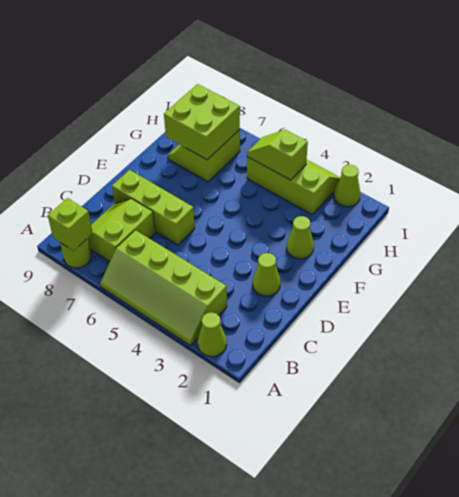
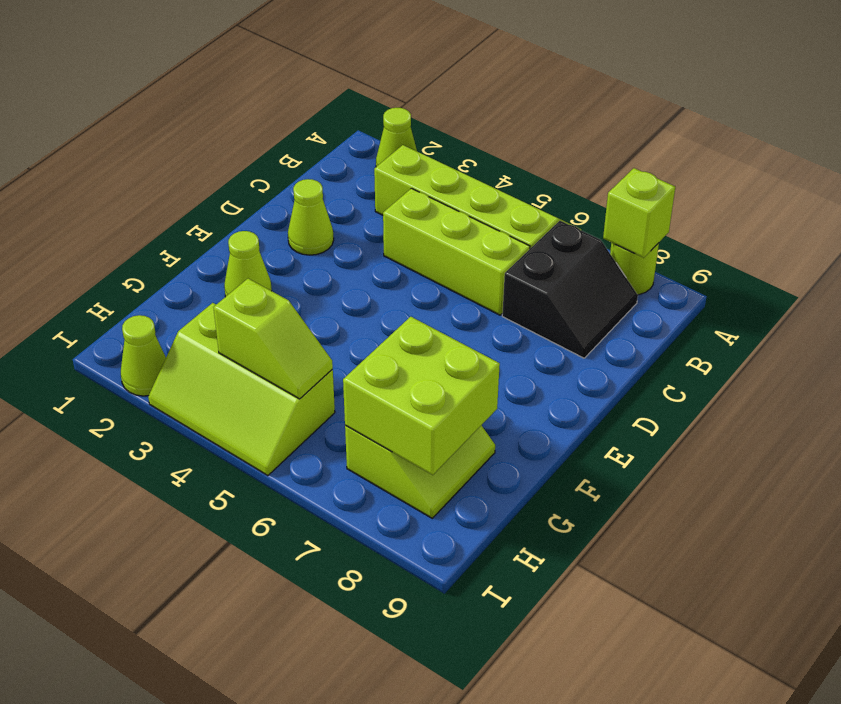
lime slope B7:C8 level 1 top 7 -> black slope B7:C8 level 1 top 7
lime brick D6:D8 level 1 -> lime brick C4:C6 level 1

